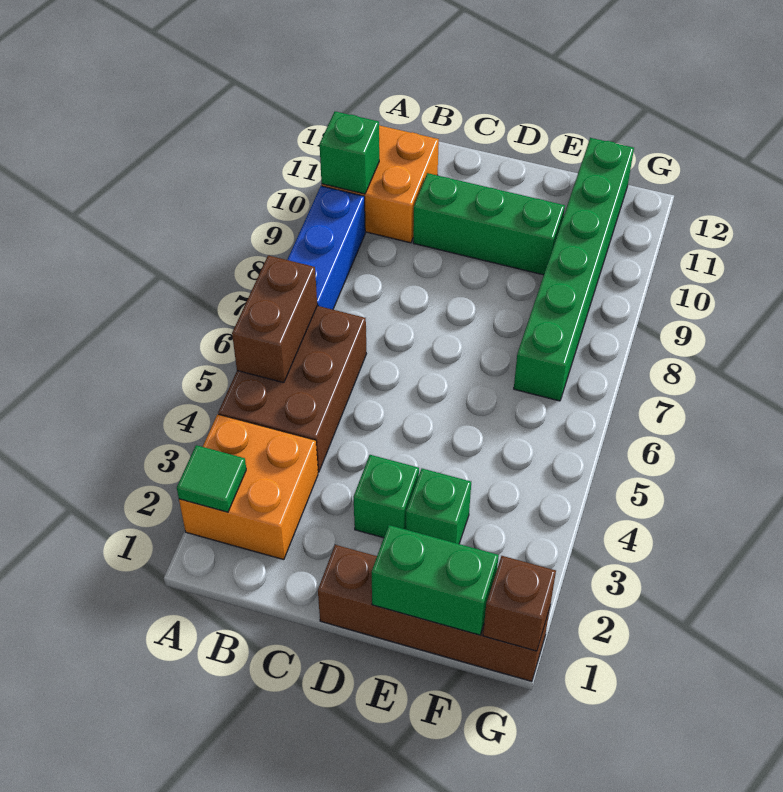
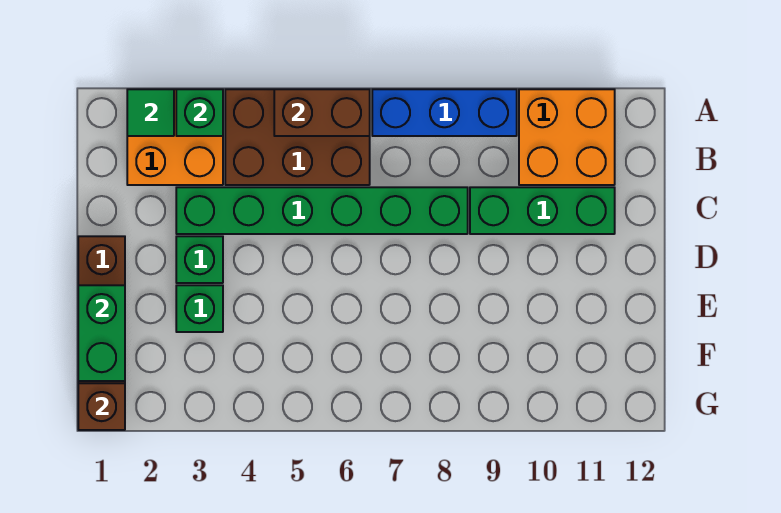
green brick A10 level 2 -> green brick A3 level 2
green brick C10:E10 level 1 -> green brick C9:C11 level 1
green brick F7:F12 level 1 -> green brick C3:C8 level 1

